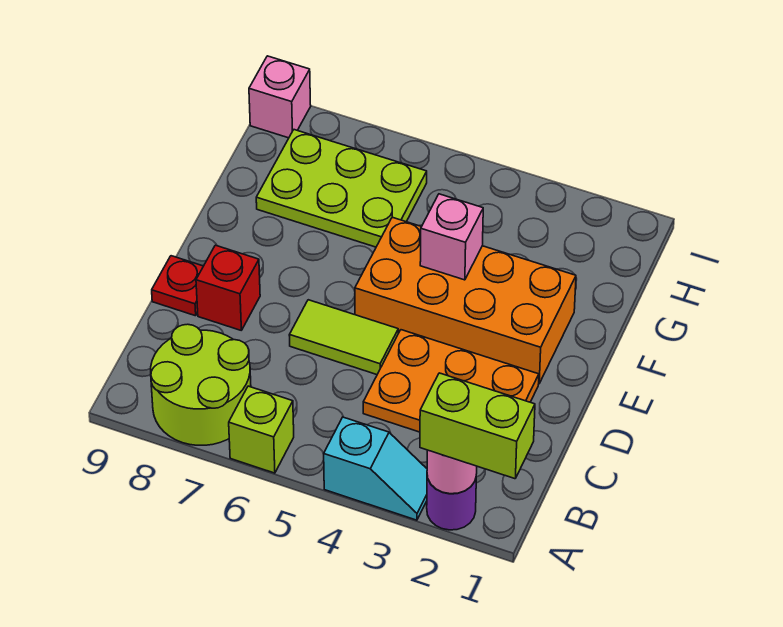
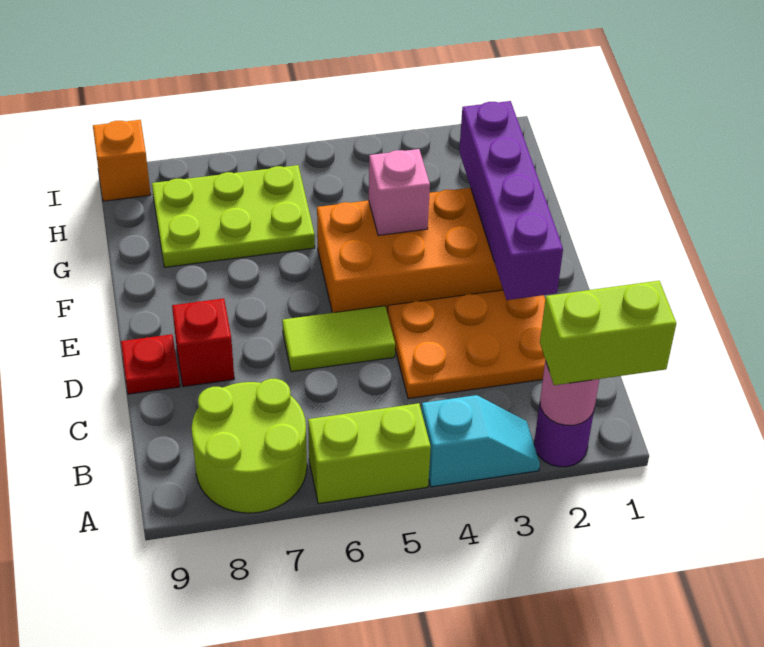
lime brick A6 level 1 -> lime brick A5:A6 level 1
none -> purple brick D2:G2 level 2
pink brick I9 level 1 -> orange brick I9 level 1

